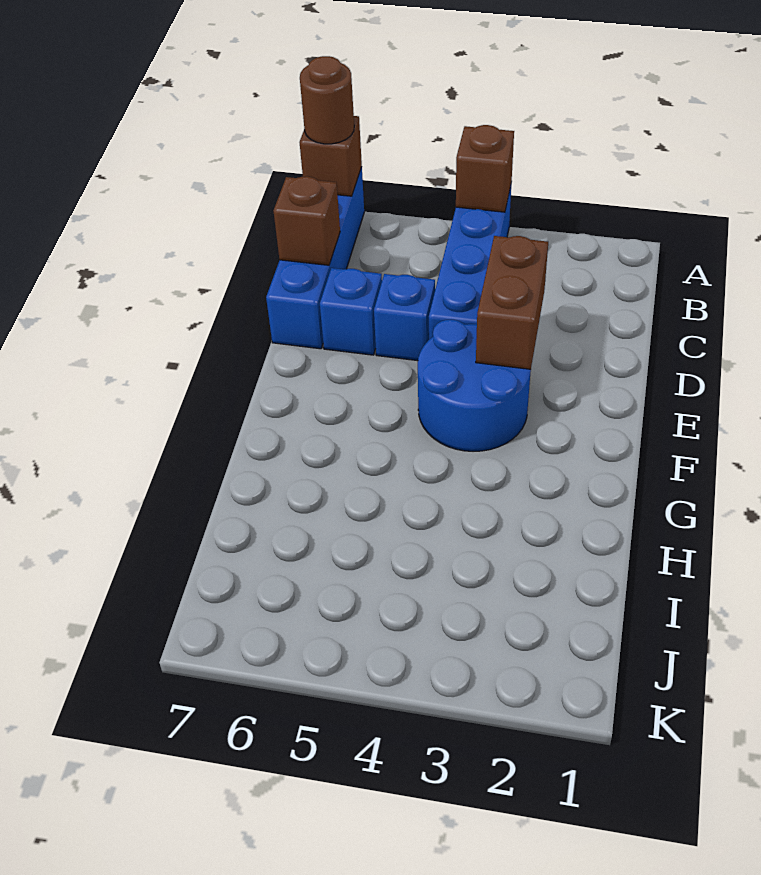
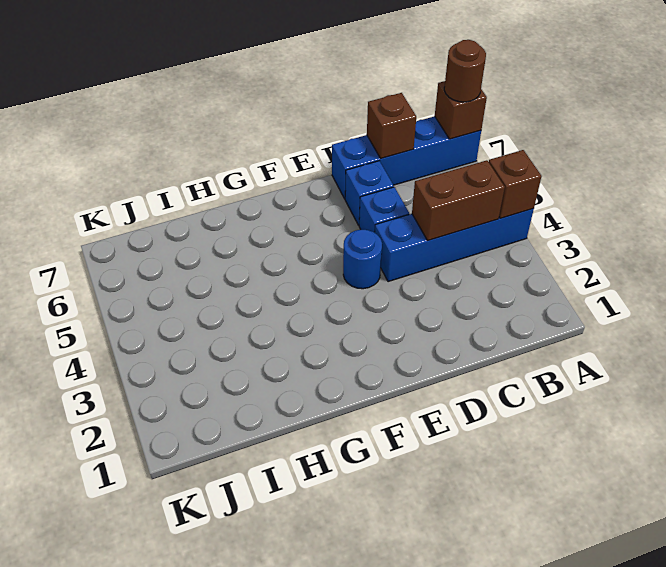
brown brick D3:E3 level 2 -> brown brick B4:C4 level 2
blue round brick E3:F4 level 1 -> blue round brick E4 level 1

